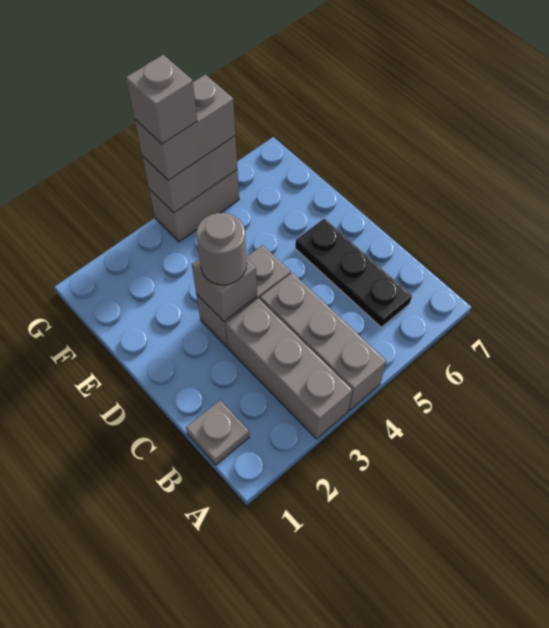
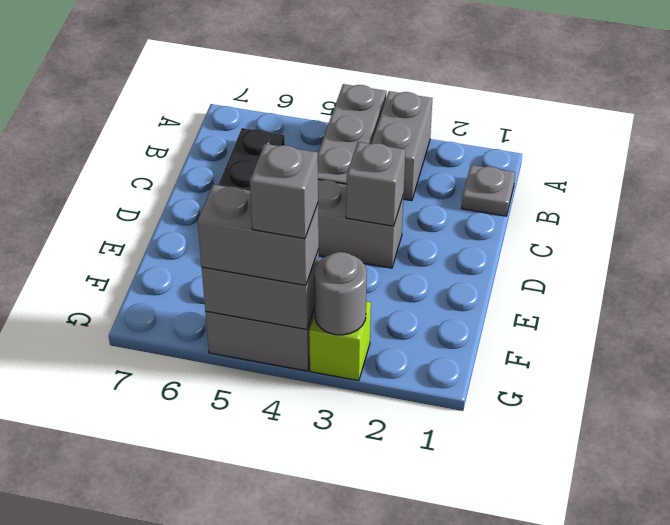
grey brick A3:C3 level 1 -> grey brick A3:B3 level 1
grey round brick D3 level 3 -> grey round brick G3 level 2
none -> lime brick G3 level 1

